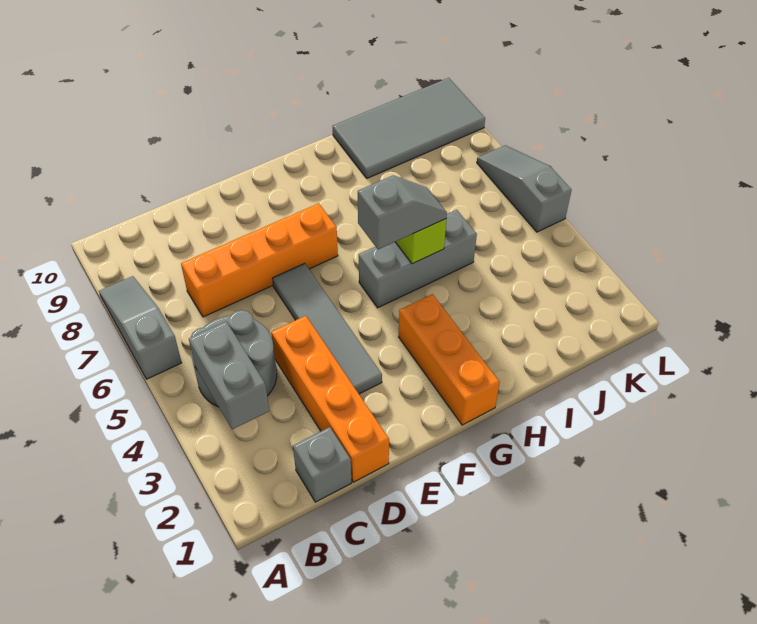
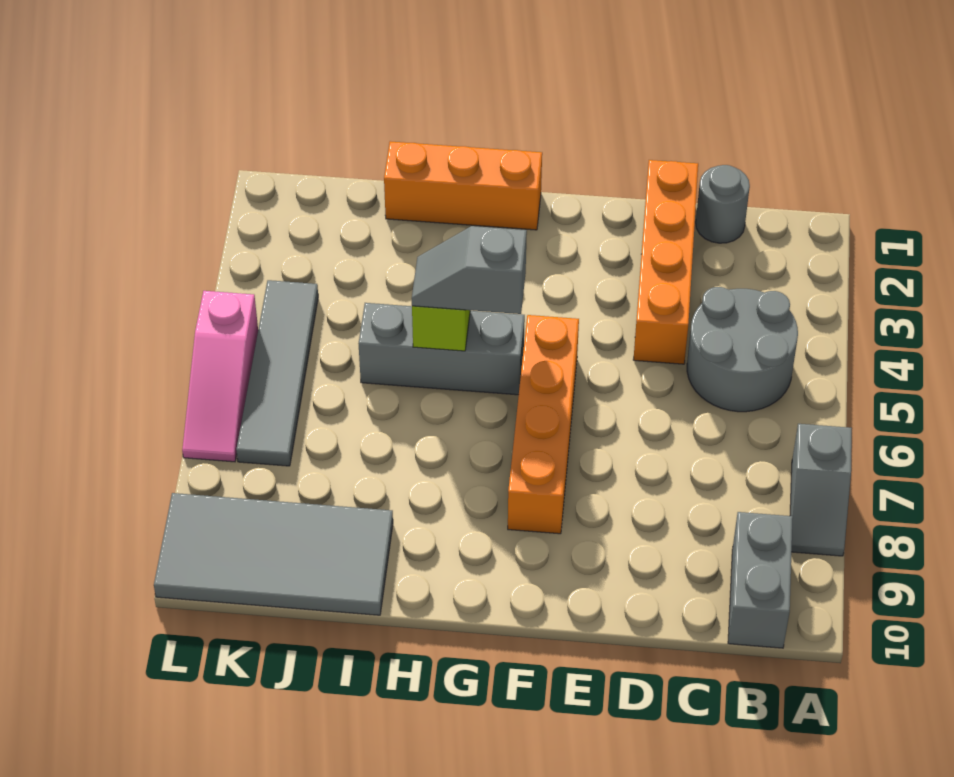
grey slope A6:A8 level 1 top 6 -> grey slope A7:A8 level 1 top 7
grey brick B3:B4 level 2 -> grey brick B9:B10 level 1
grey brick C1 level 1 -> grey round brick C1 level 1
orange brick C7:F7 level 1 -> orange brick F5:F8 level 1
grey tile E3:E6 level 1 -> grey tile K4:K7 level 1
orange brick G1:G3 level 1 -> orange brick G1:I1 level 1
grey slope L5:L7 level 1 top 5 -> pink slope L5:L7 level 1 top 5

